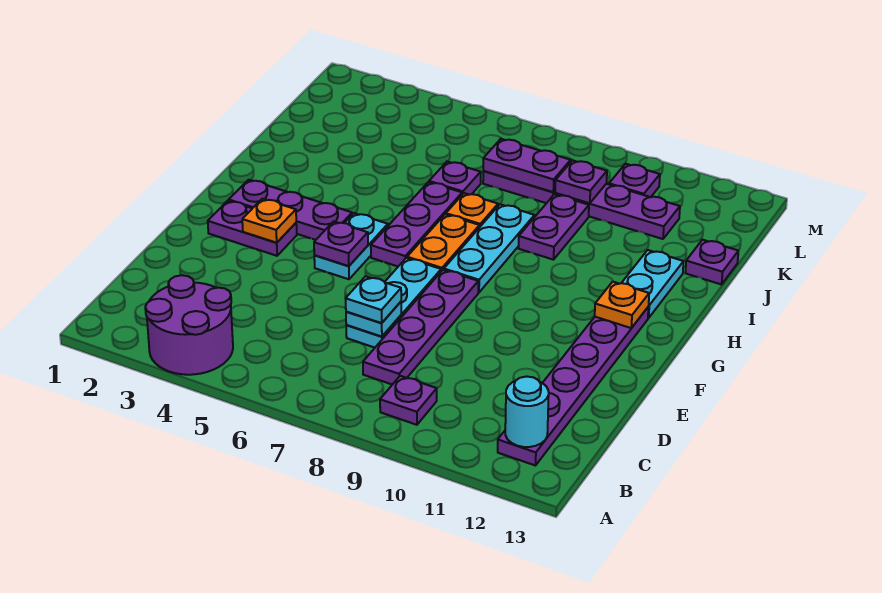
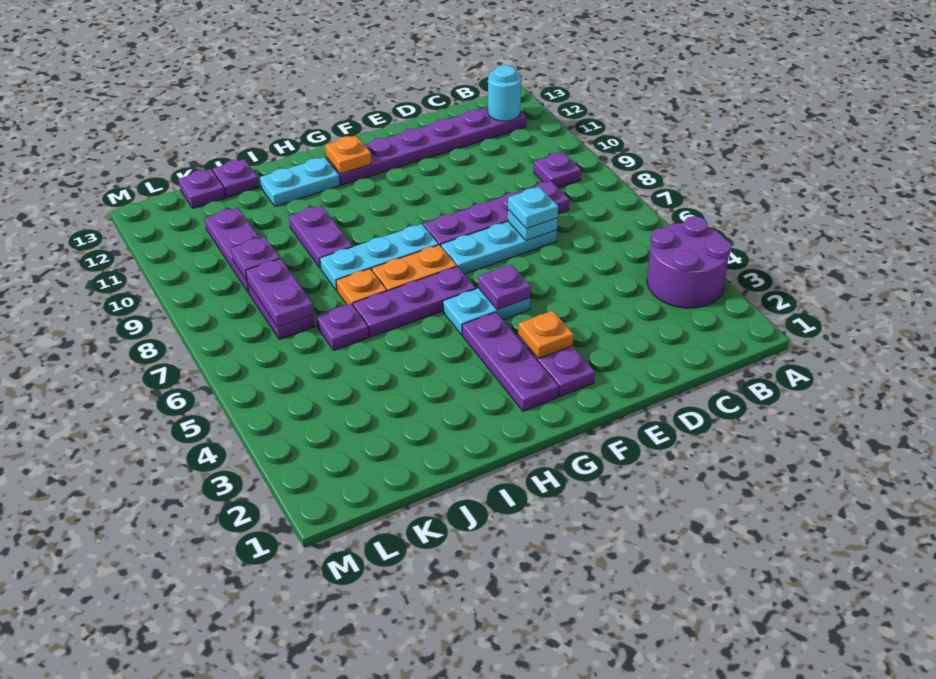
purple plate I9:J9 level 1 -> purple plate I9:I10 level 1
purple plate L10 level 1 -> purple plate K13 level 1

